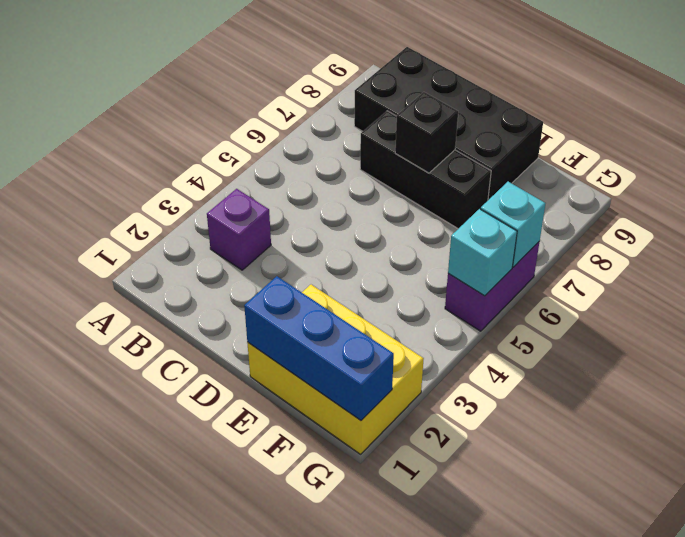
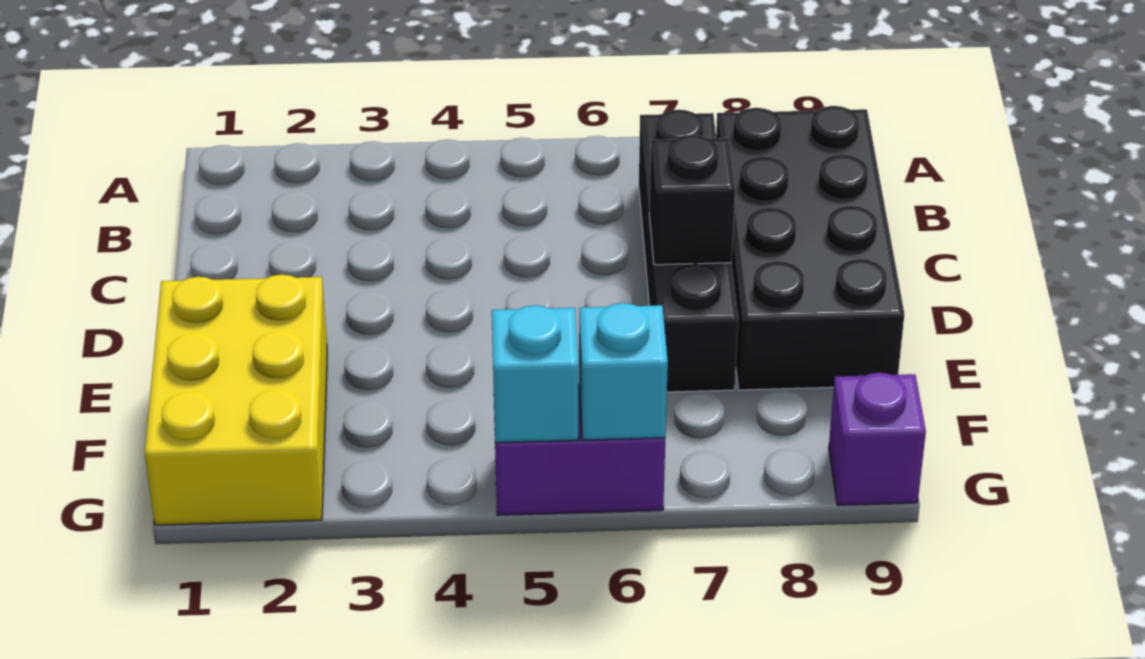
purple brick B3 level 1 -> purple brick G9 level 1
black brick C7:E7 level 1 -> black brick B7:E7 level 1
blue brick E1:G1 level 2 -> none

